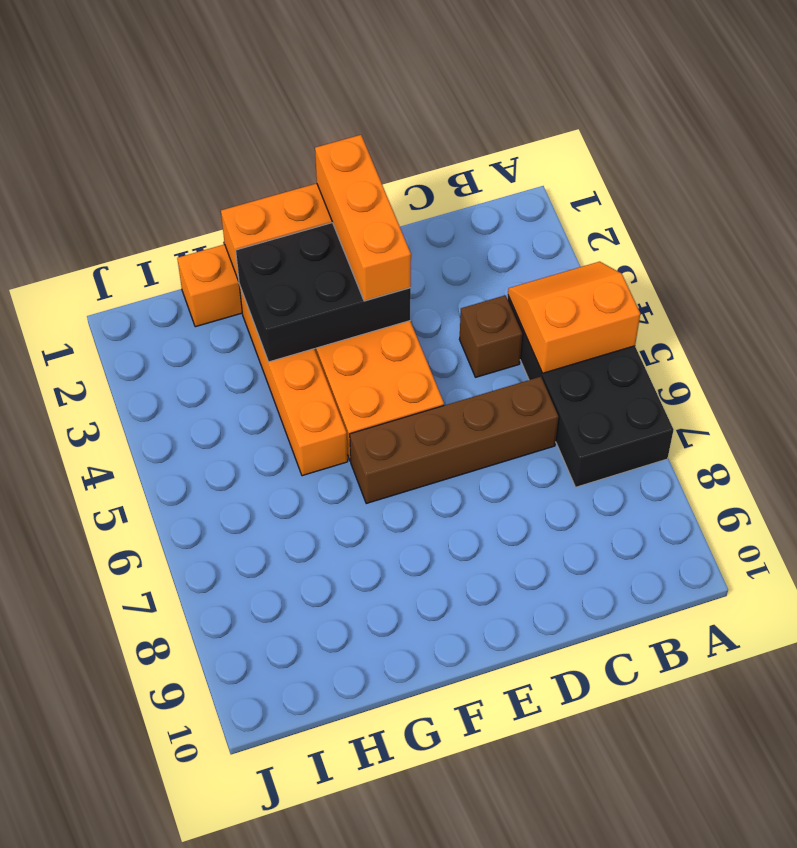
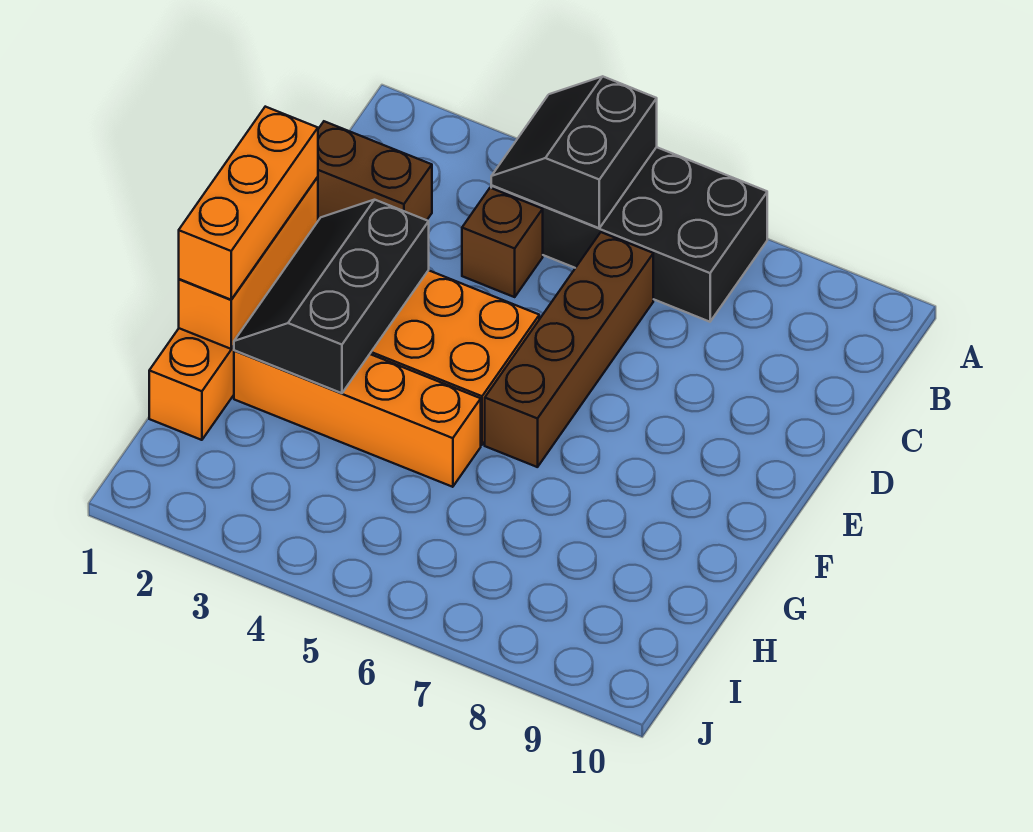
orange slope A4:B5 level 2 top 5 -> black slope A4:B5 level 2 top 5
none -> brown brick C1:C2 level 1
orange brick E1:E3 level 3 -> orange brick E1:G1 level 3
black brick E2:G3 level 2 -> black slope E2:G3 level 2 top 3

